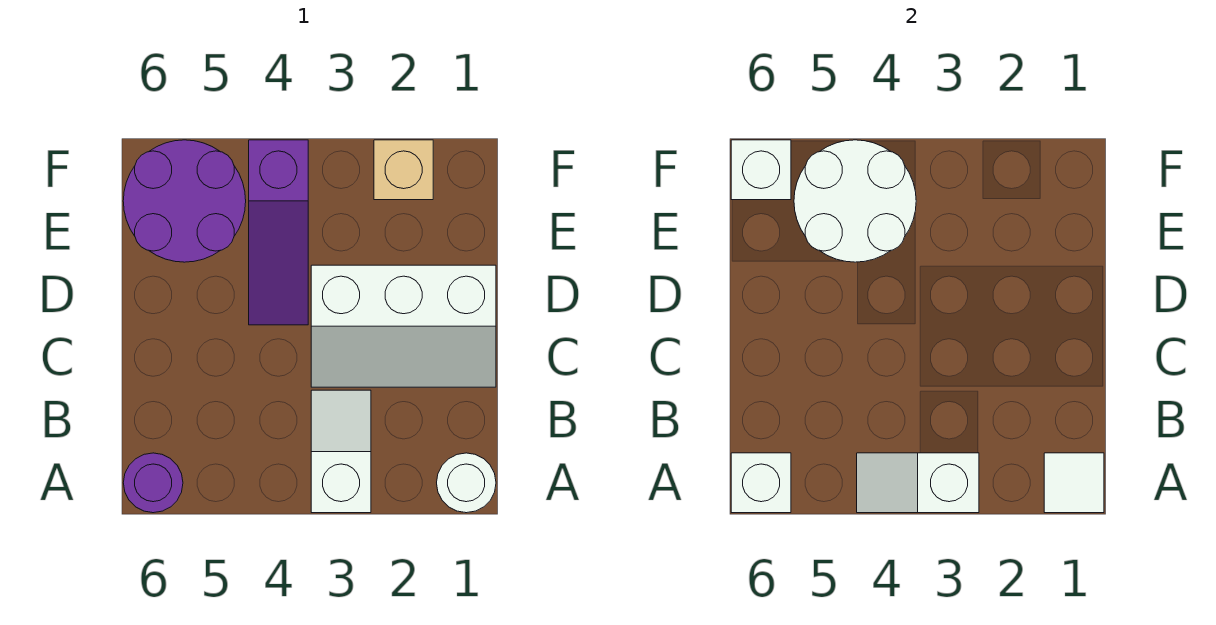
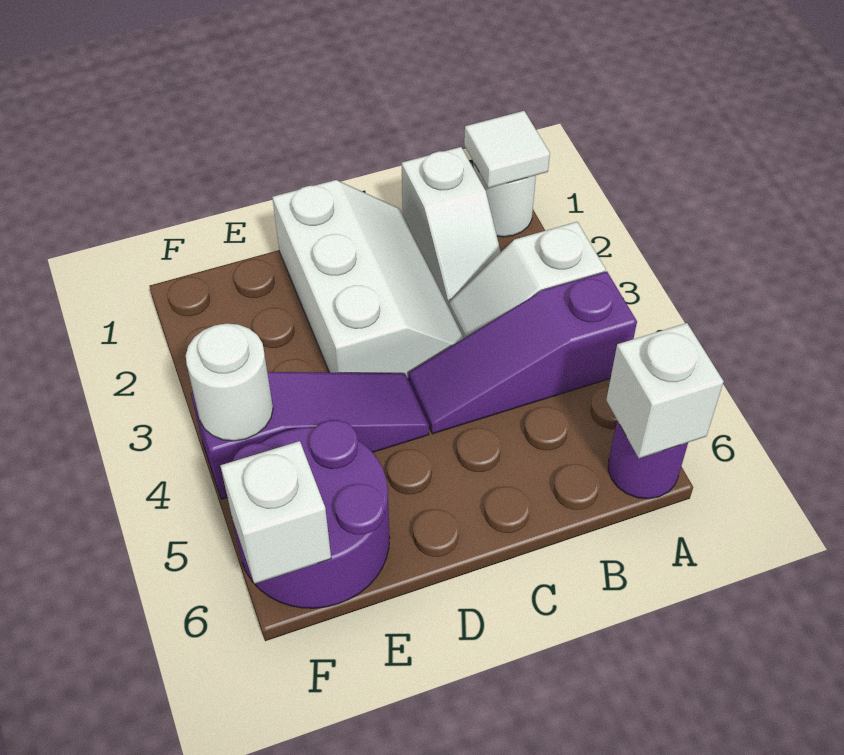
white slope A3:A4 level 2 top 3 -> white slope B1:B2 level 1 top 1
none -> purple slope A4:C4 level 1 top A
white round brick E4:F5 level 2 -> white round brick F4 level 2
tan brick F2 level 1 -> none

